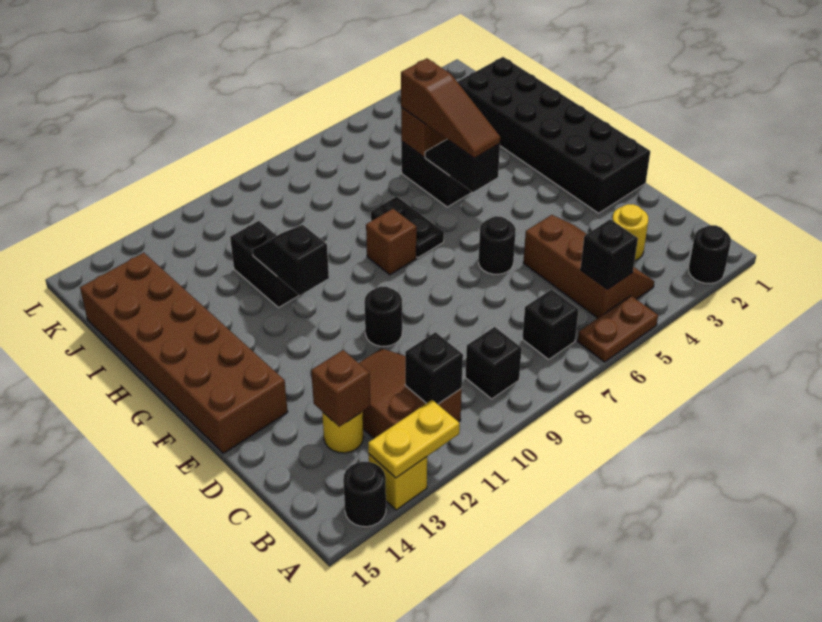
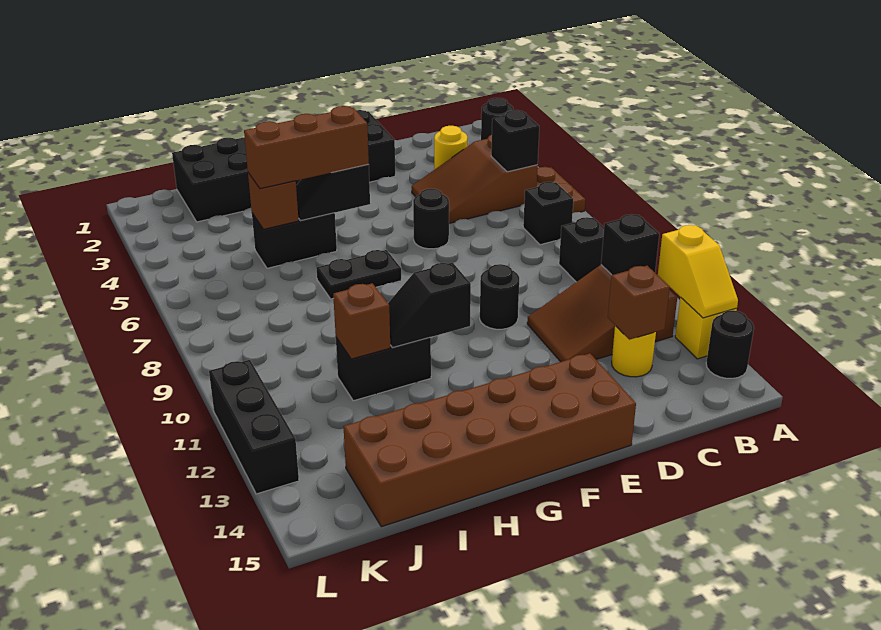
yellow plate A12:A13 level 2 -> yellow slope A12:A13 level 2 top 12
brown slope B4:D5 level 1 top 5 -> brown slope B4:D5 level 1 top B
brown slope G5:I5 level 3 top I -> brown brick G5:I5 level 3
brown brick G8 level 1 -> brown brick I11 level 2
none -> black brick L11:L13 level 1

